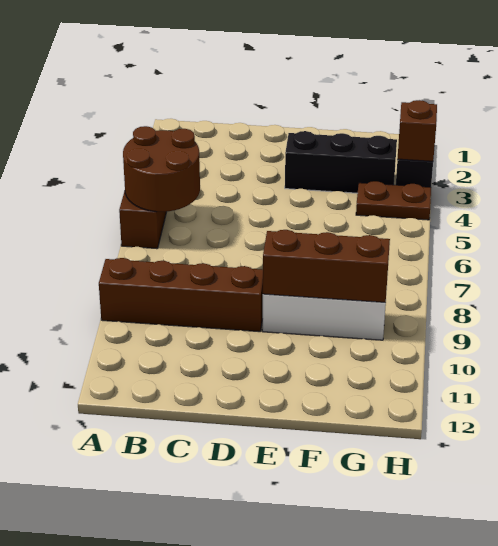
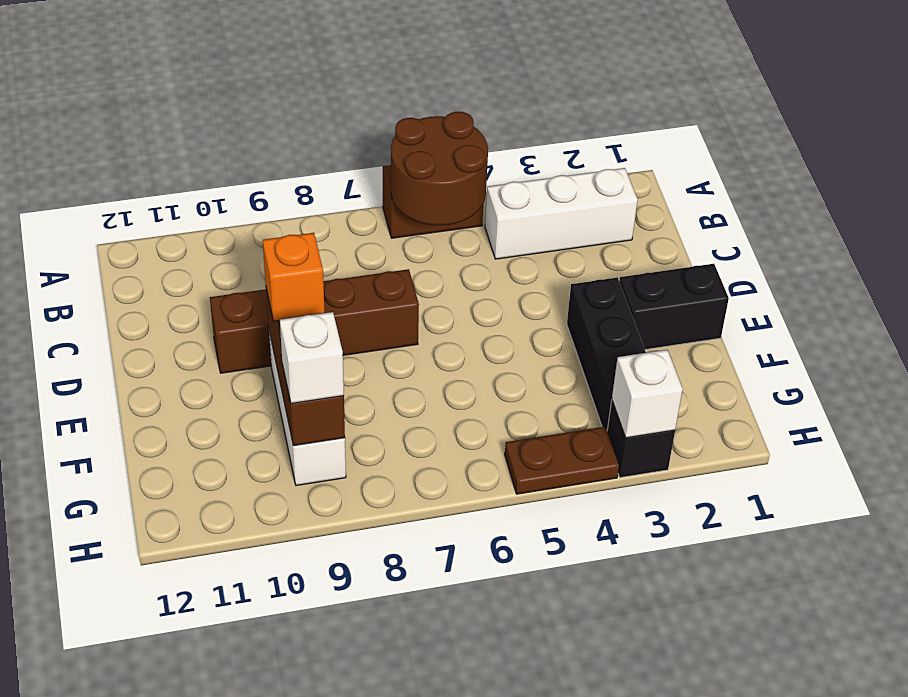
brown brick A9:D9 level 1 -> brown brick D7:D10 level 1
none -> white brick B2:B4 level 1
none -> black brick E1:E2 level 1
none -> orange brick E9 level 3
brown plate G4:H4 level 1 -> brown plate H4:H5 level 1
none -> white brick G9 level 3
brown brick H3 level 2 -> white brick H3 level 2

